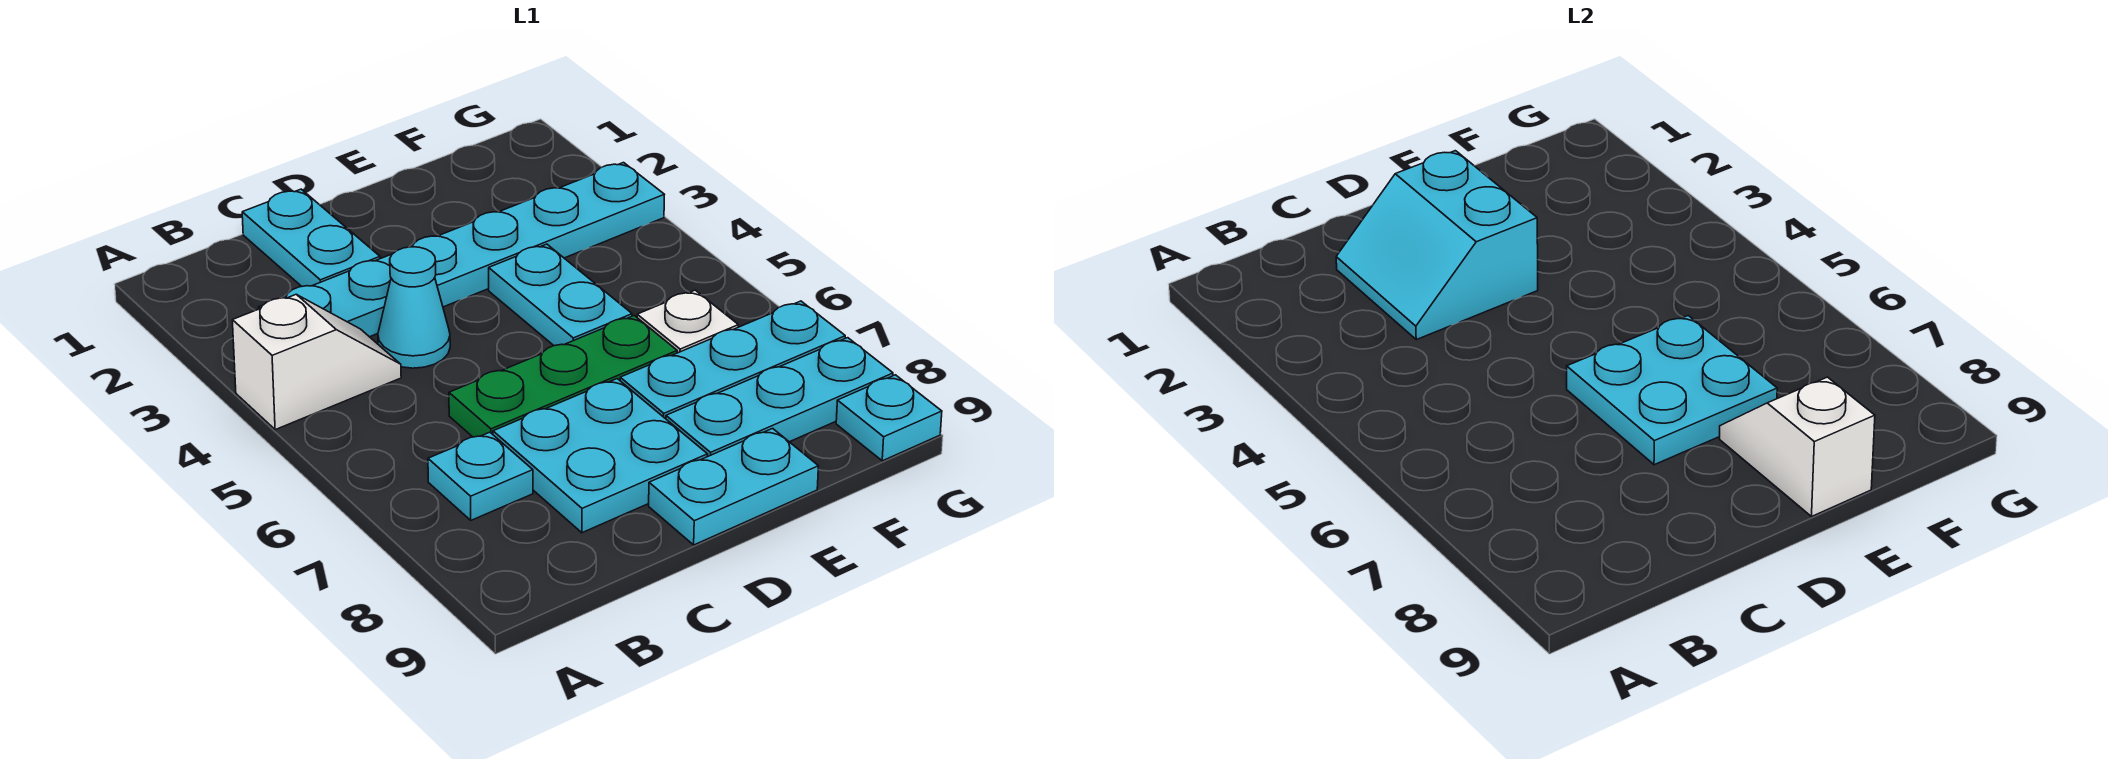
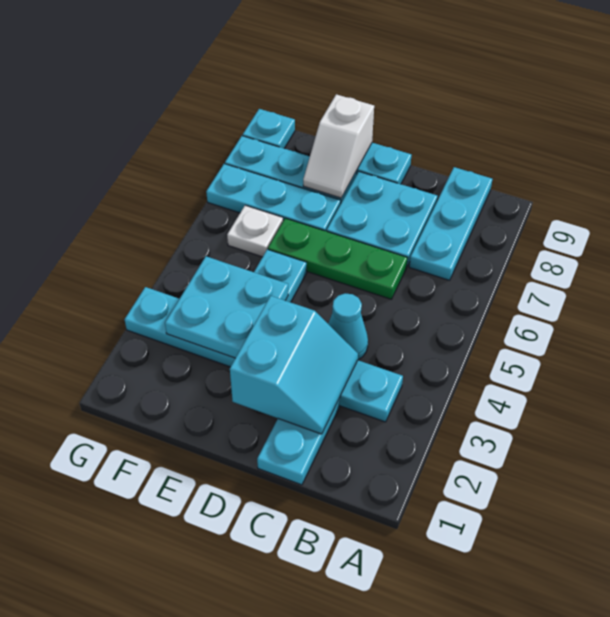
white slope A4:B4 level 1 top A -> none
cyan plate B7 level 1 -> cyan plate B7:B9 level 1
cyan plate D6:E7 level 2 -> cyan plate E3:F4 level 2

